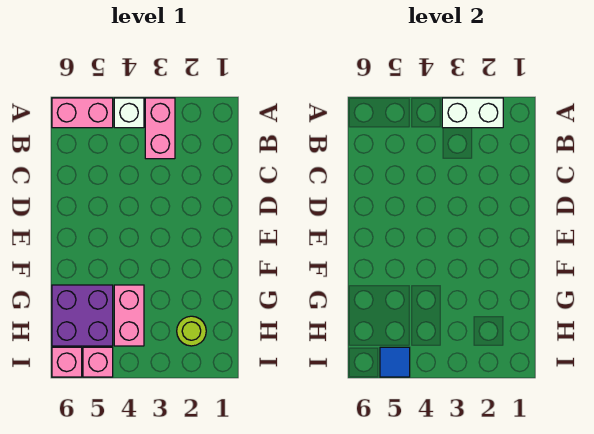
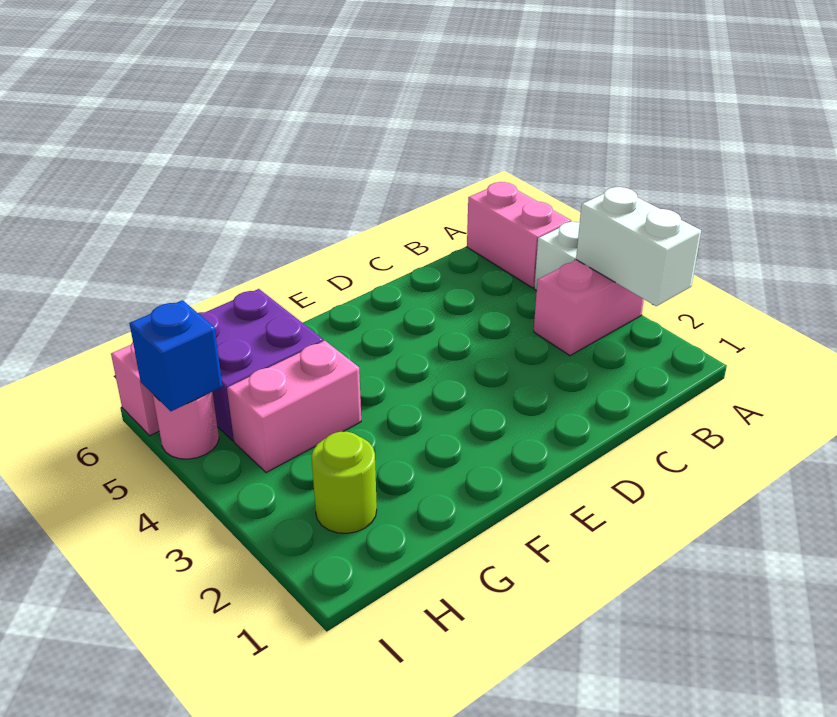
pink brick I5 level 1 -> pink round brick I5 level 1
blue tile I5 level 2 -> blue brick I5 level 2

